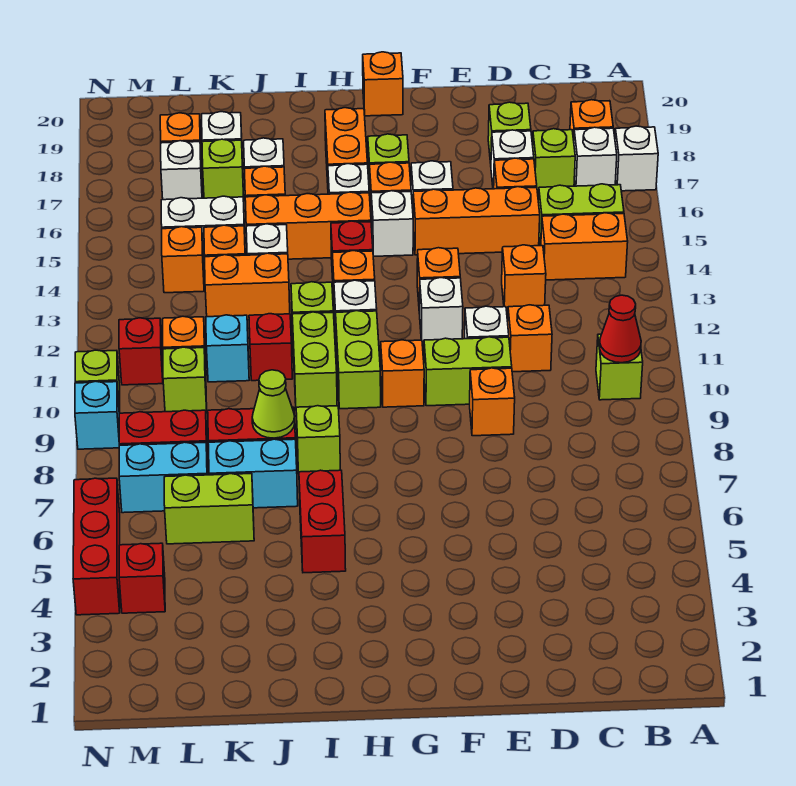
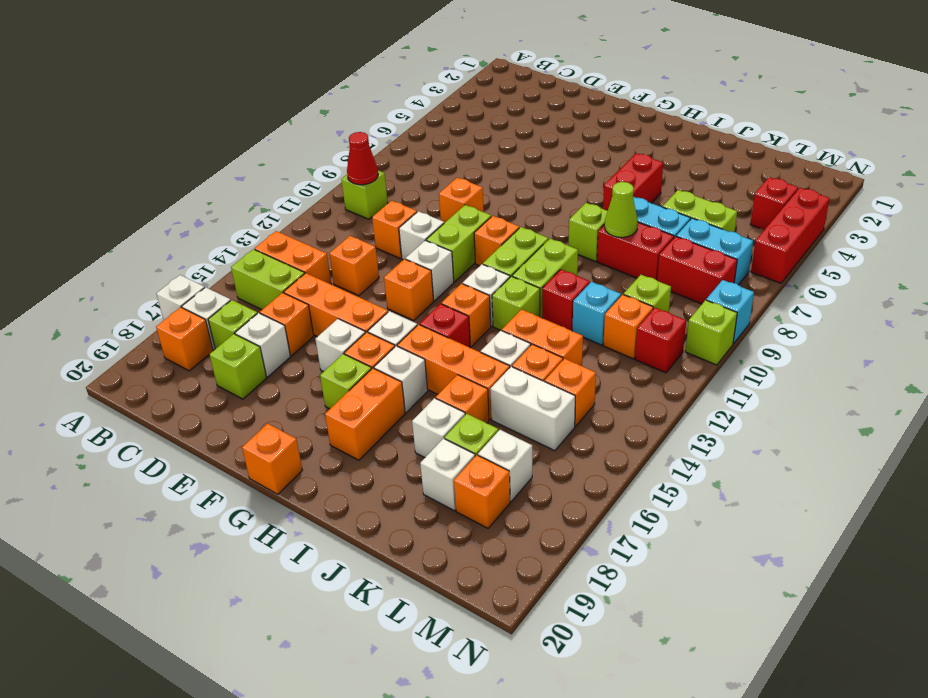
lime brick E10:F10 level 1 -> lime brick F10:F11 level 1

